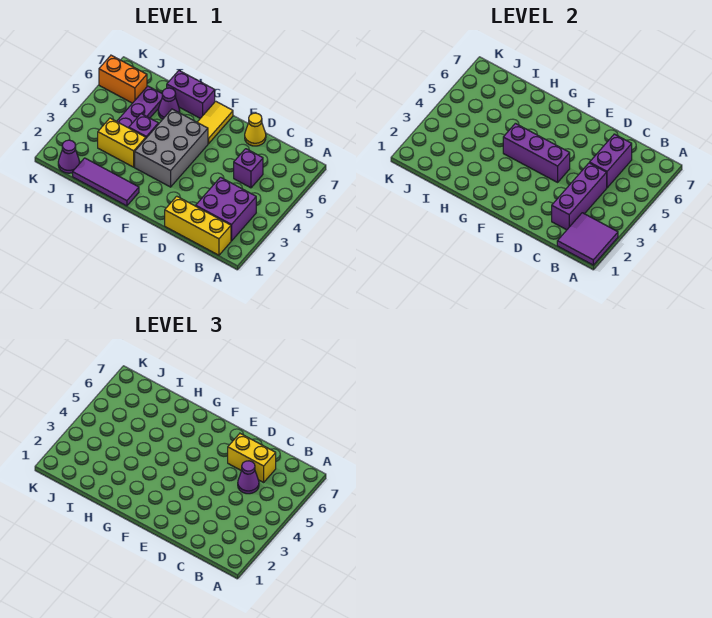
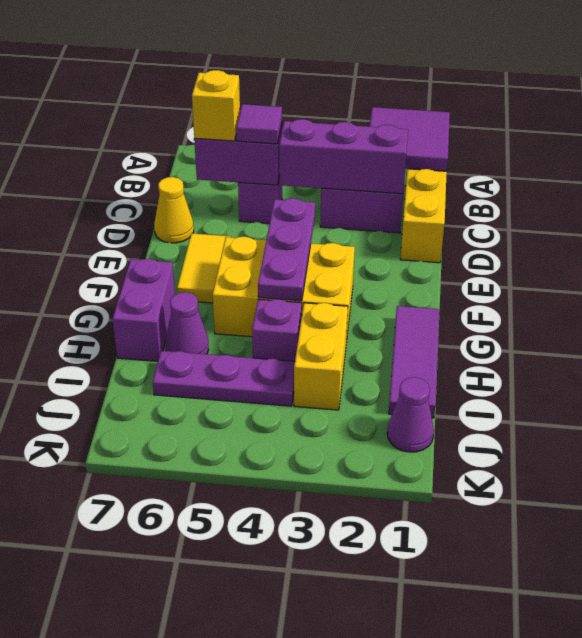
purple cone C5 level 3 -> purple tile C5 level 3
yellow brick C6:D6 level 3 -> yellow brick C6 level 3
purple brick E4:G4 level 2 -> purple plate E4:G4 level 2
grey brick F3:G5 level 1 -> yellow brick F3:G5 level 1
yellow tile F6:F7 level 1 -> yellow tile E6:F6 level 1
orange brick J6:K6 level 1 -> none

